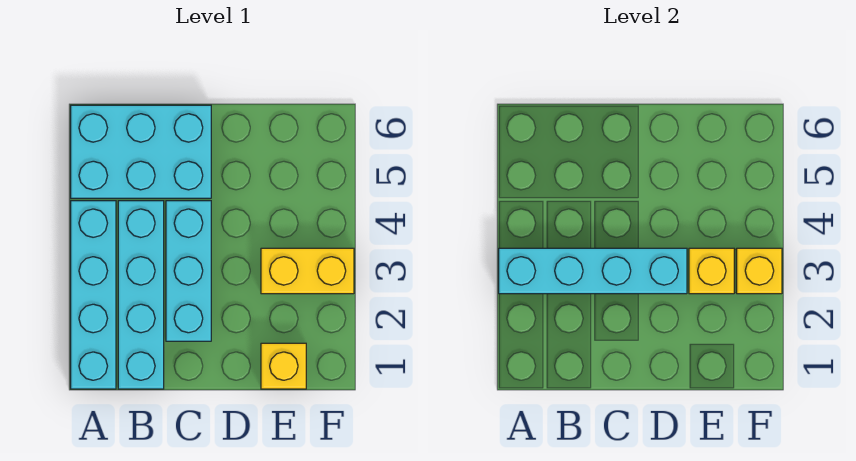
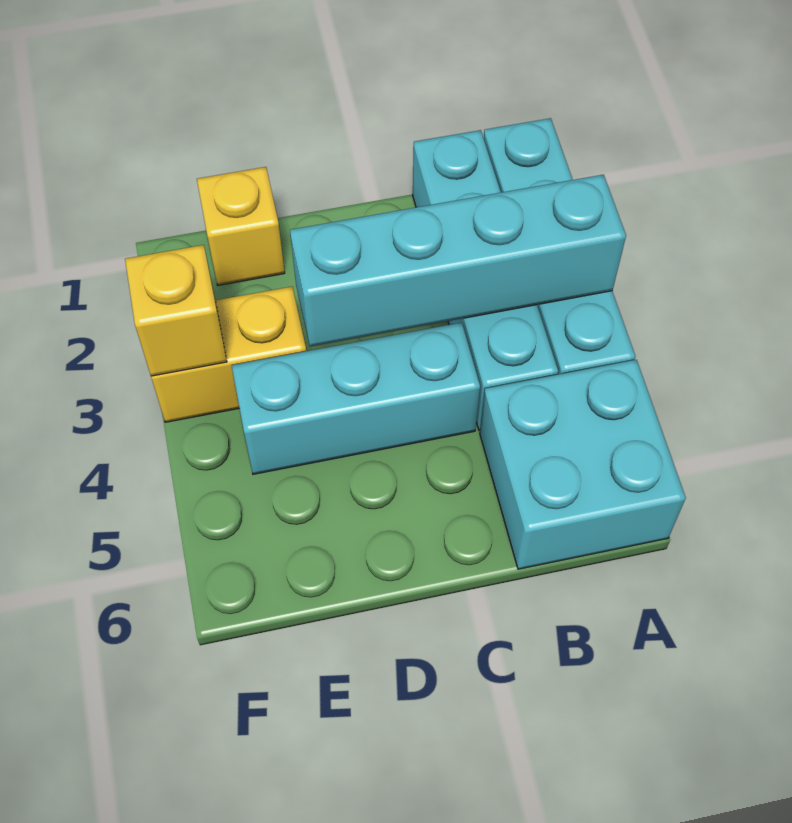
cyan brick A5:C6 level 1 -> cyan brick A5:B6 level 1
cyan brick C2:C4 level 1 -> cyan brick C4:E4 level 1
yellow brick E3 level 2 -> none

